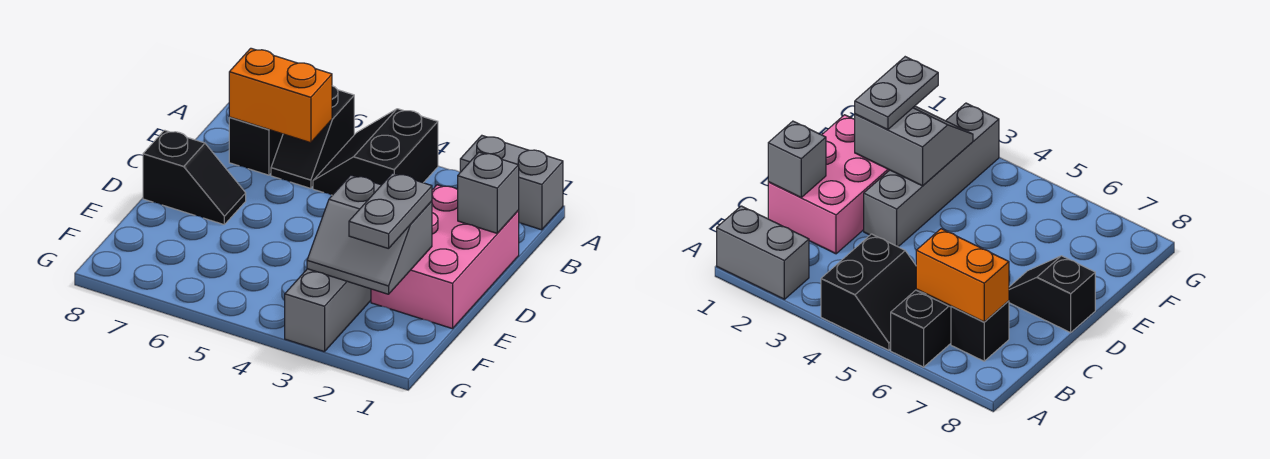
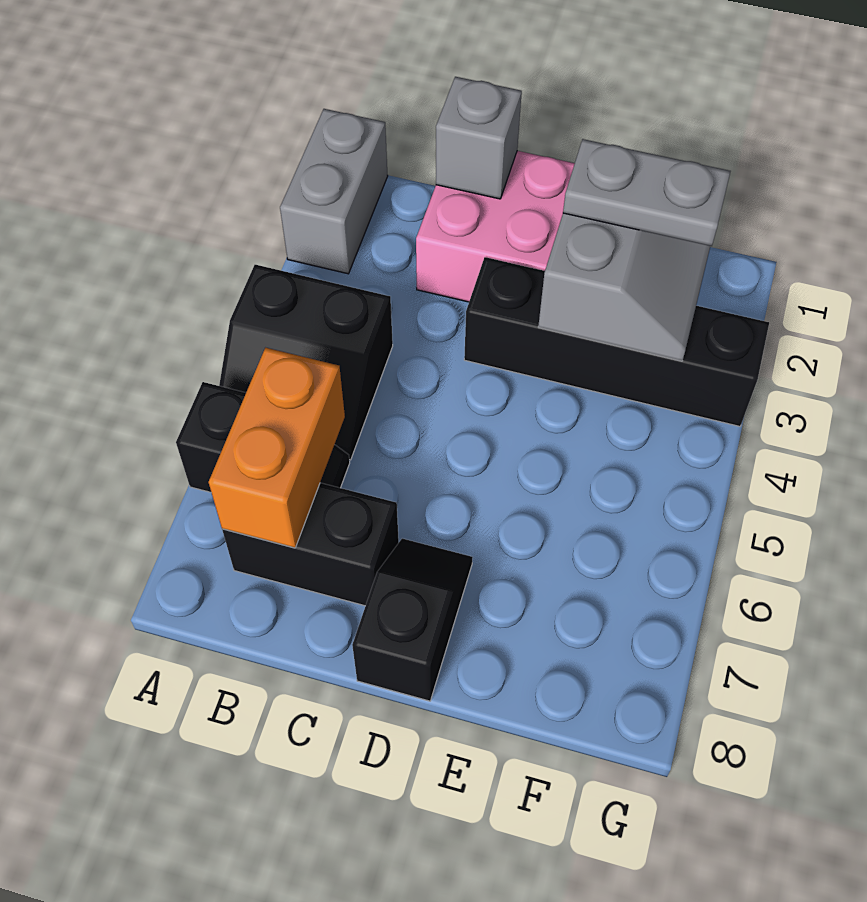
black brick B7 level 1 -> black brick B7:C7 level 1
grey brick D3:G3 level 1 -> black brick D3:G3 level 1

